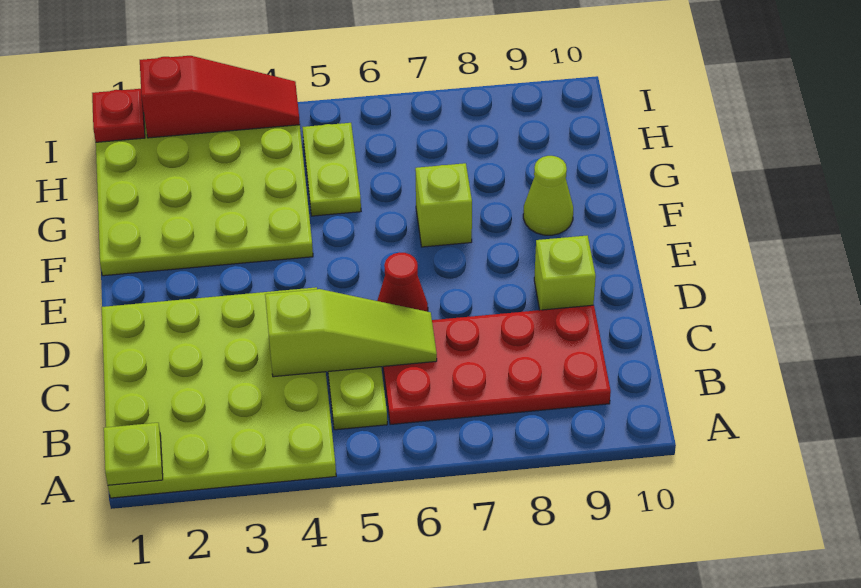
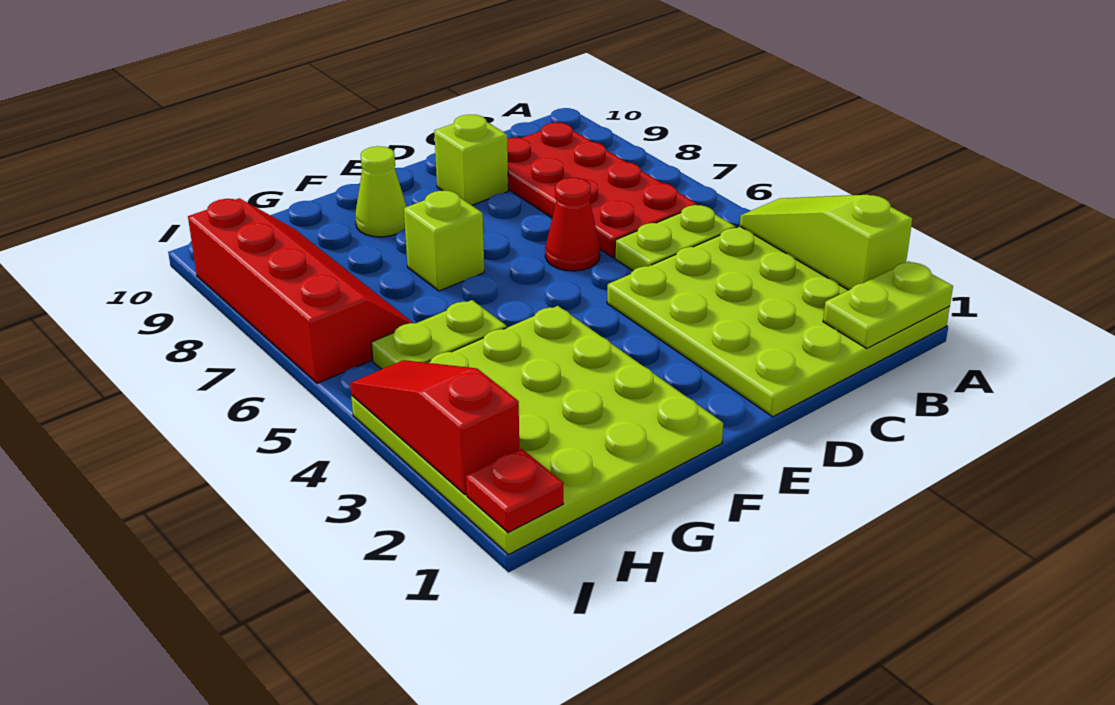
lime plate A1 level 2 -> lime plate A1:B1 level 2
lime slope C4:C6 level 2 top 4 -> lime slope A2:A4 level 2 top 2
none -> red slope H6:I9 level 1 top I

